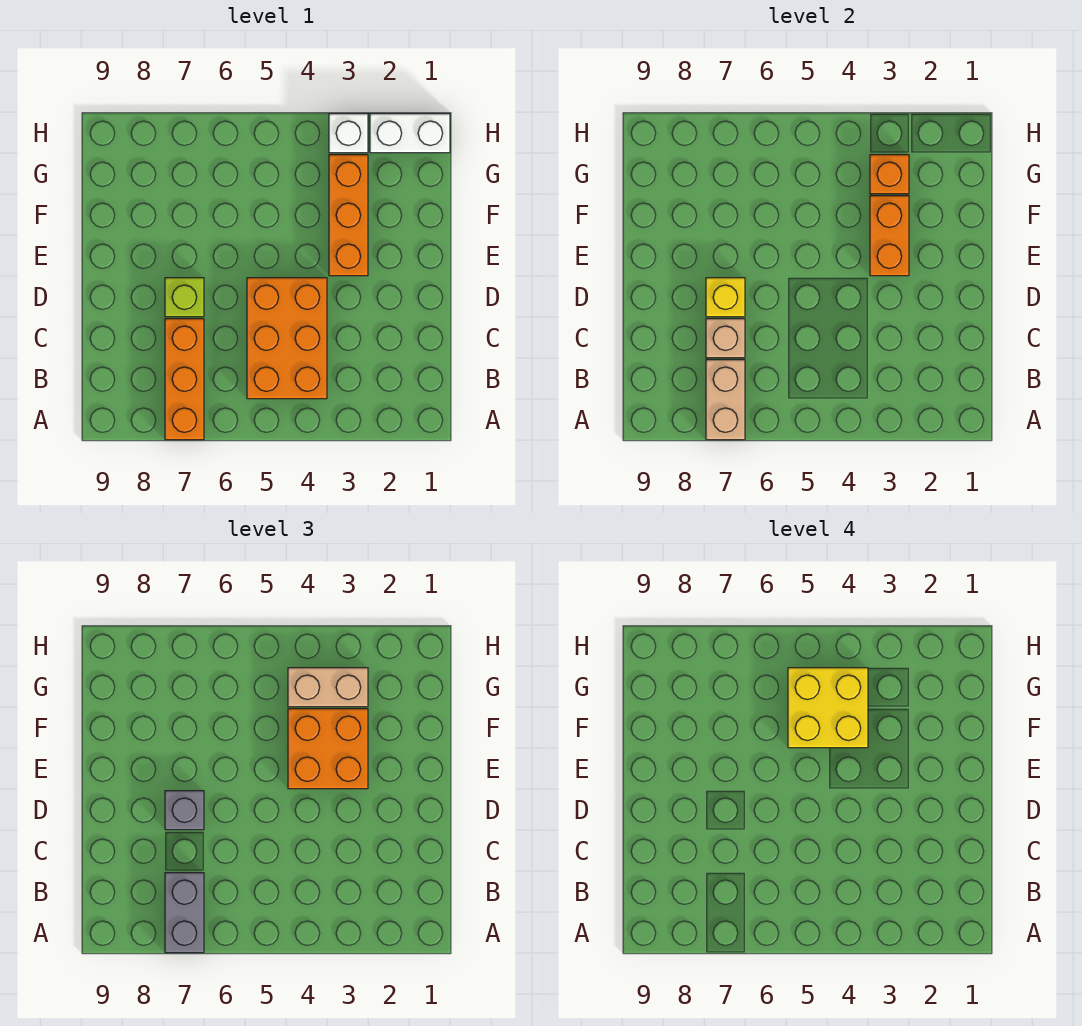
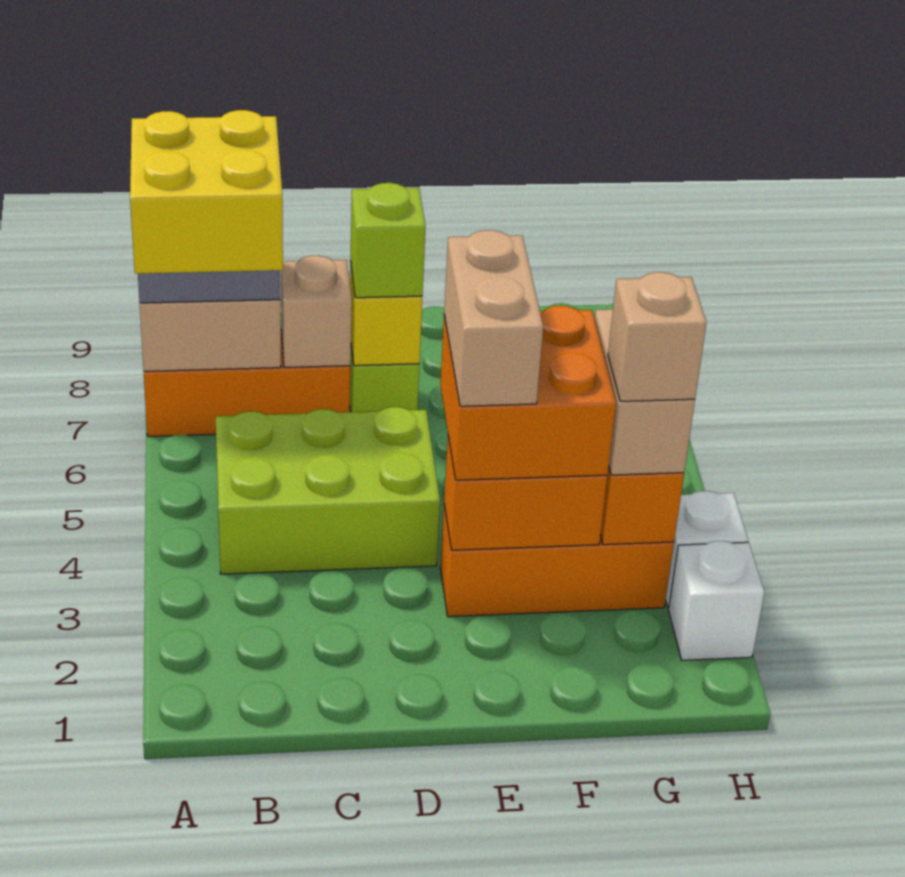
orange brick B4:D5 level 1 -> lime brick B4:D5 level 1
grey brick D7 level 3 -> lime brick D7 level 3
none -> tan brick E3:E4 level 4
yellow brick F4:G5 level 4 -> yellow brick A6:B7 level 4
none -> tan brick G3 level 4
white brick H1:H2 level 1 -> white brick H2 level 1

